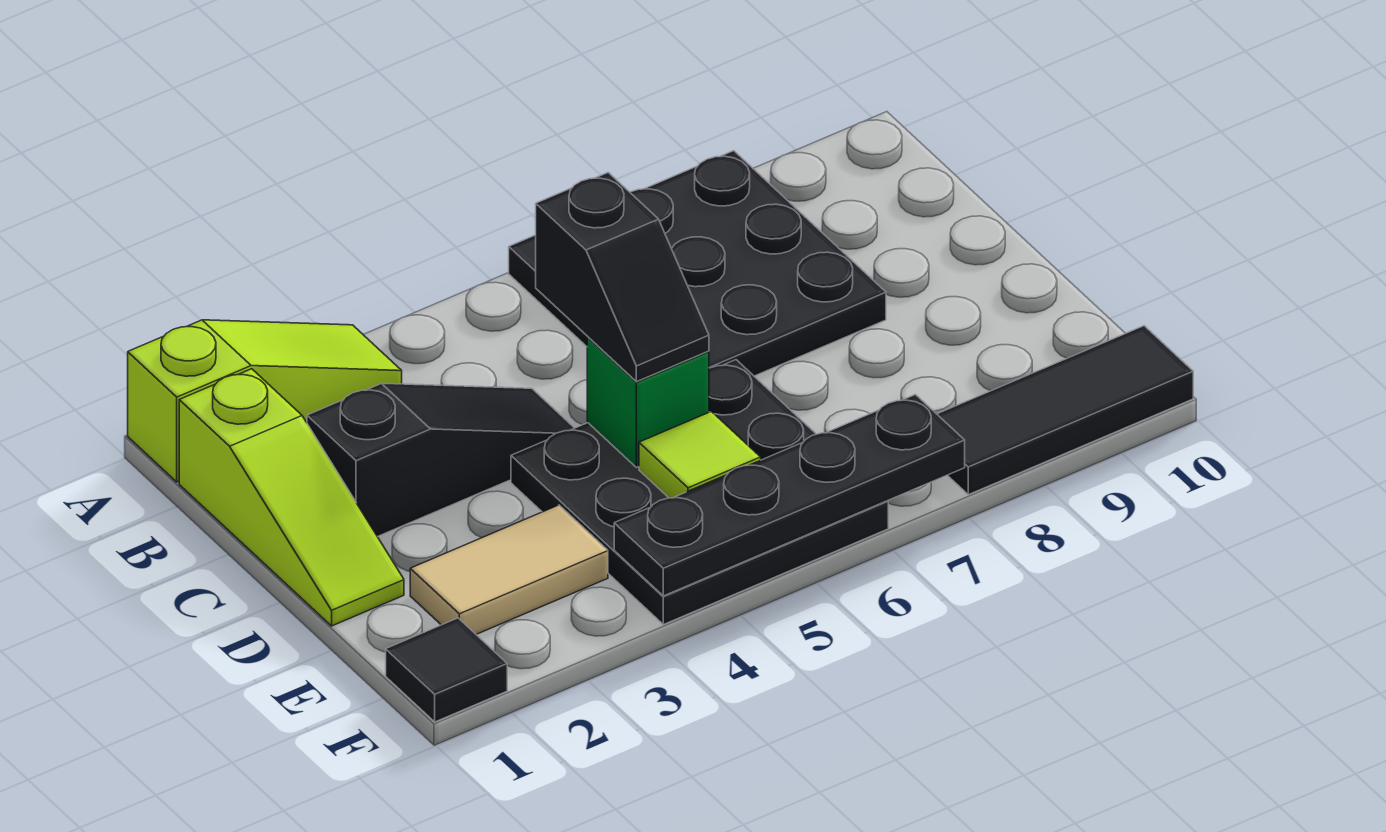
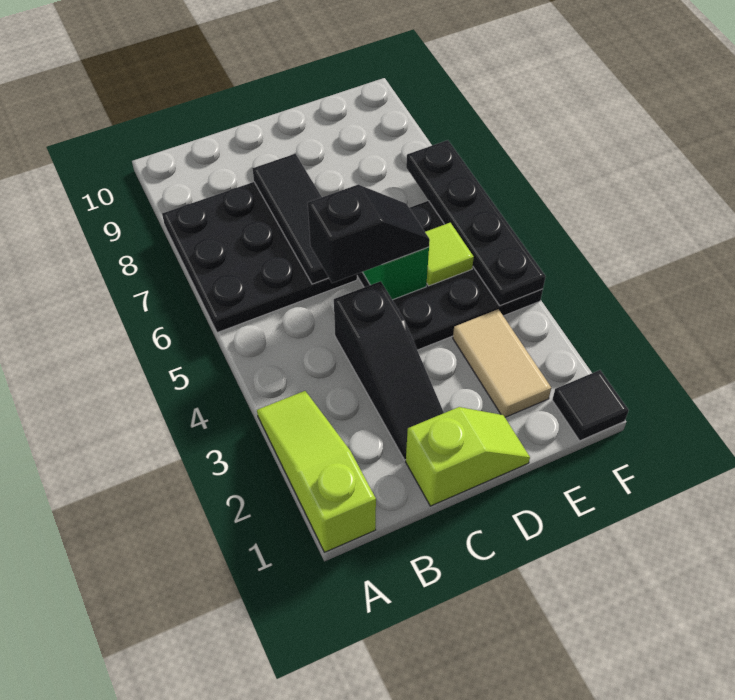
lime slope B1:D1 level 1 top B -> lime slope C1:D1 level 1 top C
black slope C2:C4 level 1 top 2 -> black slope C2:C4 level 1 top 4
black tile F8:F10 level 1 -> black tile C6:C8 level 2

